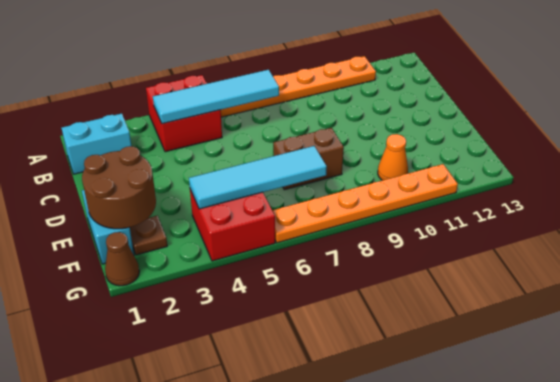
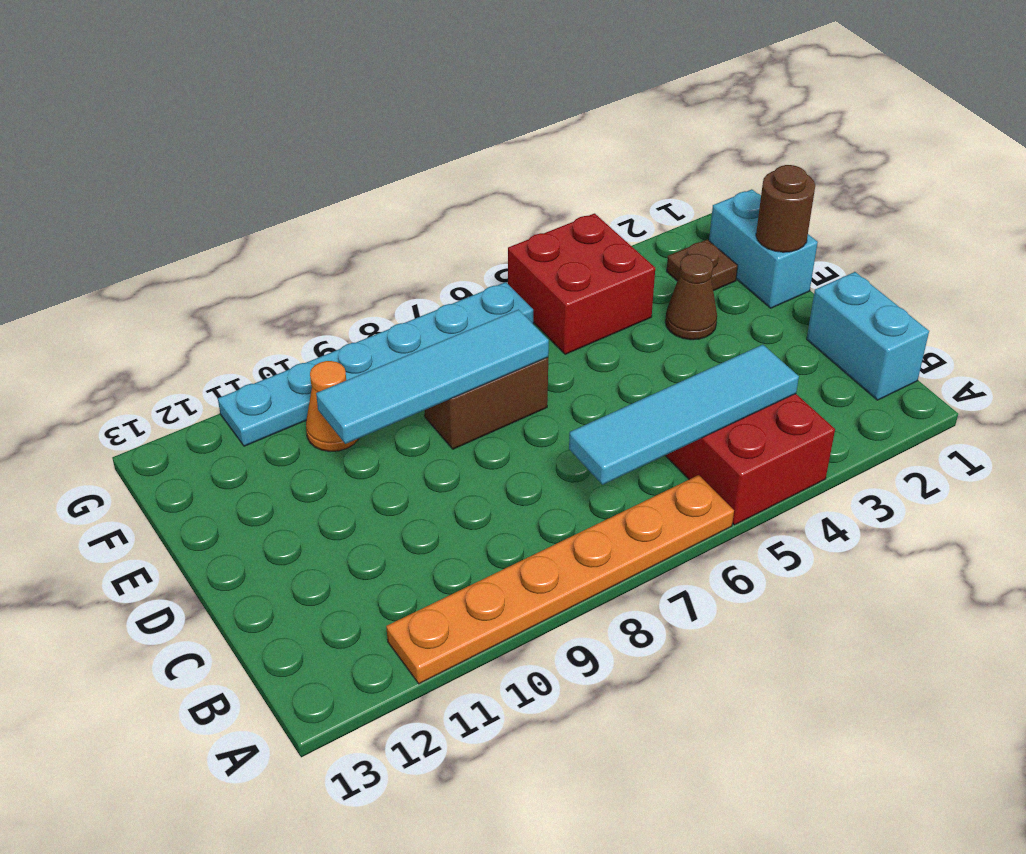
cyan brick B1:B2 level 1 -> cyan brick B1:C1 level 1
brown round brick E1:F2 level 2 -> brown round brick E1 level 2
cyan tile F4:F7 level 2 -> cyan tile E7:E10 level 2
brown cone G1 level 1 -> brown cone E3 level 1
orange plate G6:G11 level 1 -> cyan plate G6:G11 level 1

